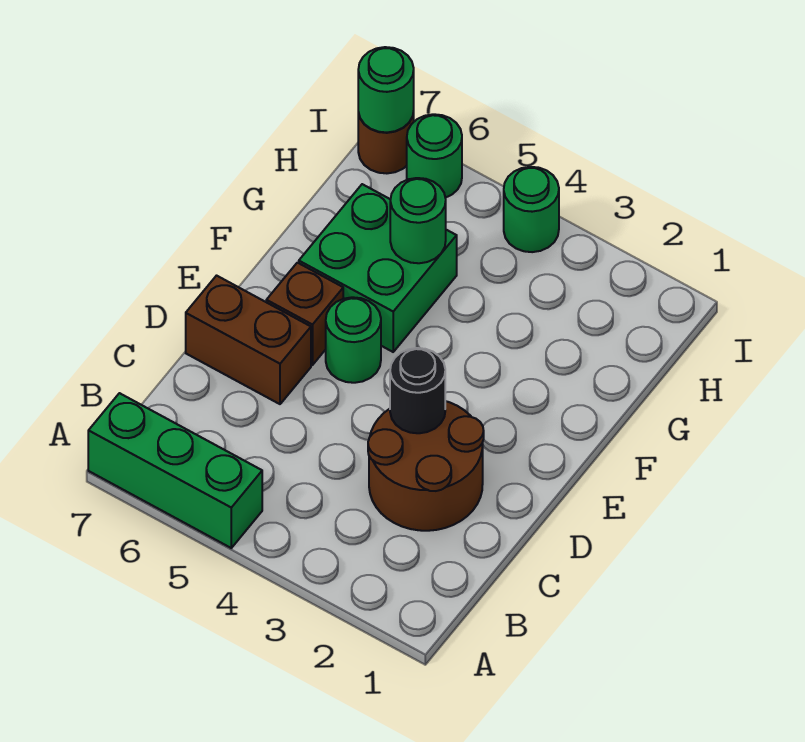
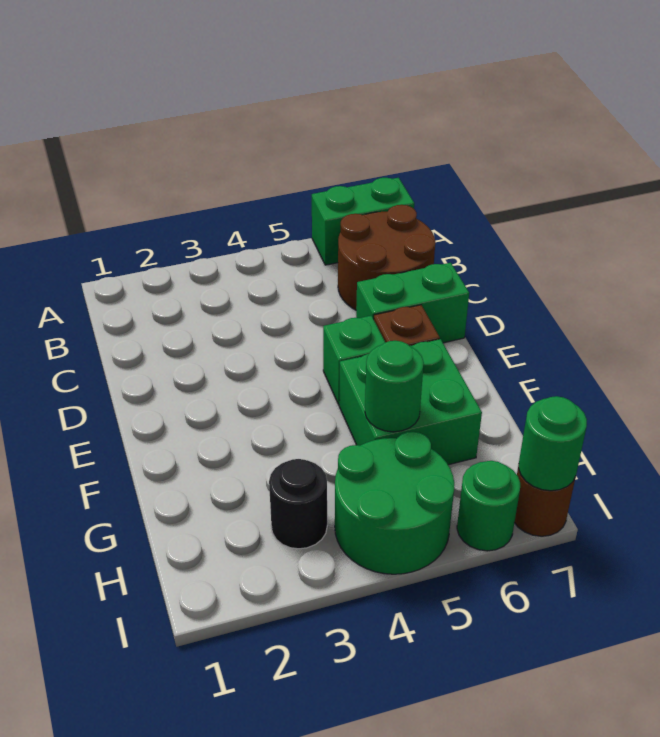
green brick A5:A7 level 1 -> green brick A6:A7 level 1
brown round brick C2:D3 level 1 -> brown round brick B6:C7 level 1
black round brick D3 level 2 -> black round brick H3 level 1
brown brick D6:D7 level 1 -> green brick D6:D7 level 1
green round brick E5 level 1 -> green brick E5 level 1
green round brick I4 level 1 -> green round brick H4:I5 level 1

